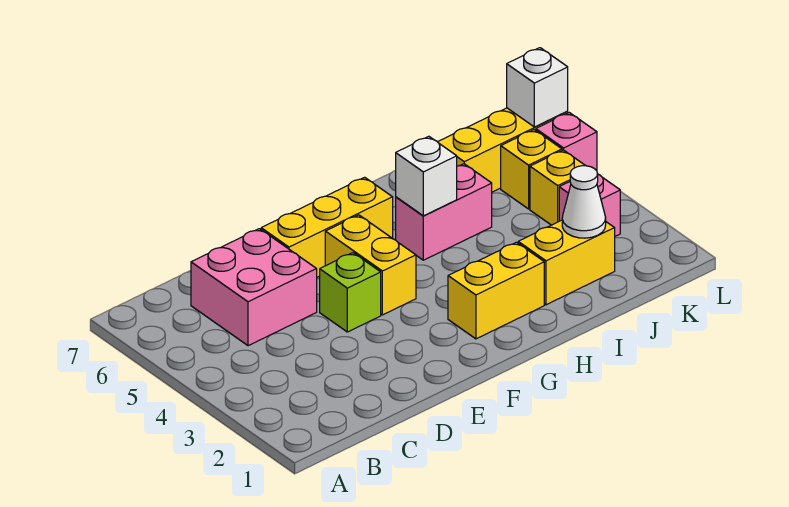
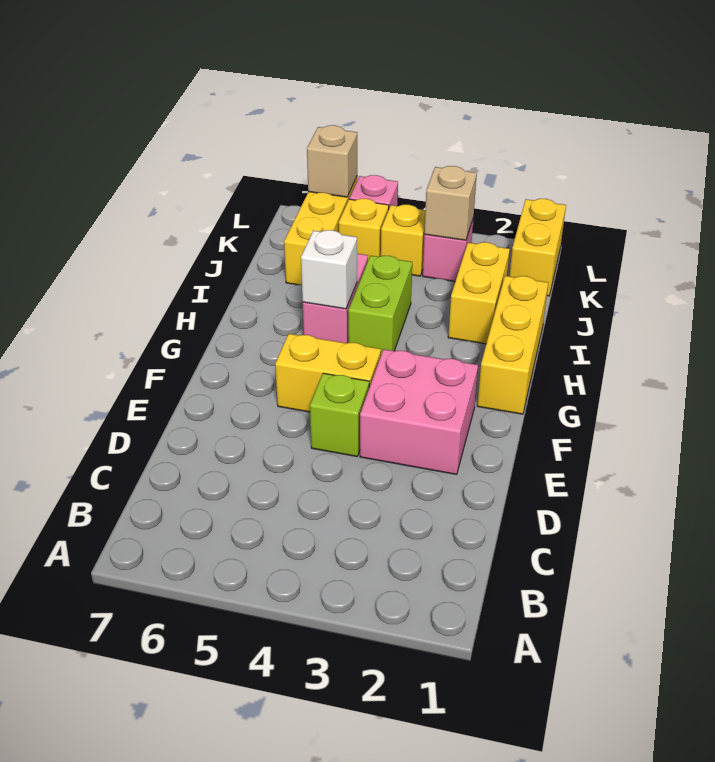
pink brick C5:D6 level 1 -> pink brick E2:F3 level 1
yellow brick E6:G6 level 1 -> yellow brick G1:I1 level 1
yellow brick G2:H2 level 1 -> yellow brick K1:L1 level 1
none -> lime brick H4:I4 level 1
white cone J2 level 2 -> none
none -> tan brick K3 level 2
white brick L6 level 2 -> tan brick L6 level 2

